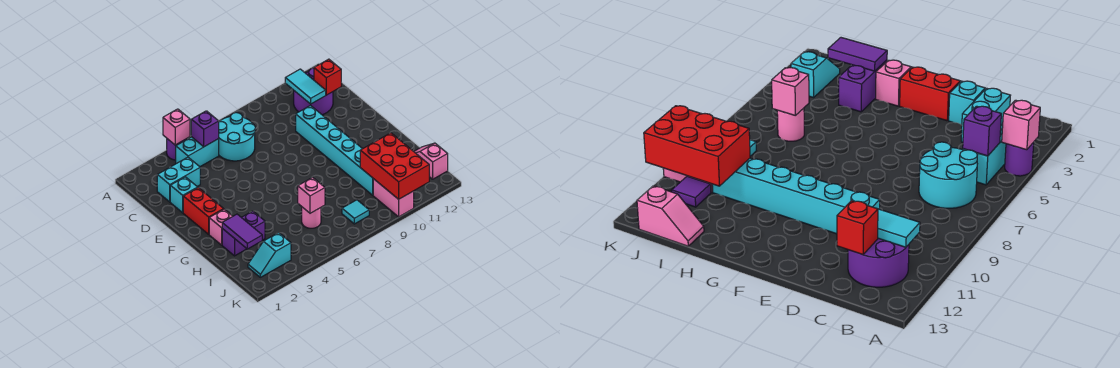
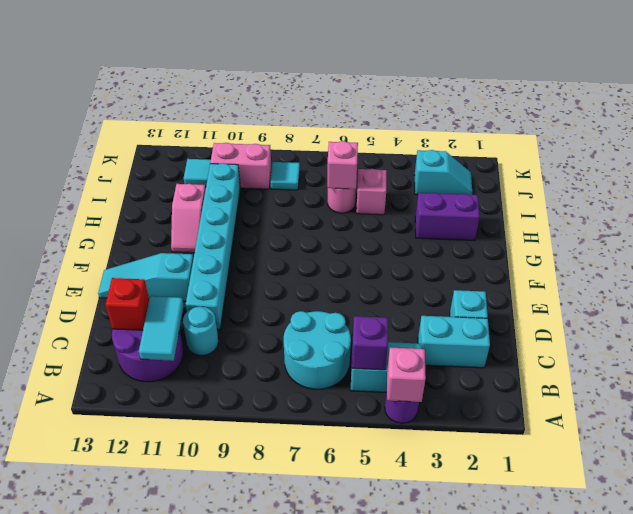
none -> cyan round brick C10 level 1
red brick E2:F2 level 1 -> none
none -> cyan slope E11:E13 level 1 top 11
pink brick G2 level 1 -> pink brick I5 level 1
purple tile H2:I2 level 2 -> none
red brick I10:K11 level 2 -> none
pink slope I13:J13 level 1 top J -> pink slope G11:H11 level 1 top H
pink brick J10:K10 level 1 -> pink brick J9:J10 level 1
purple tile J11 level 1 -> cyan tile J11 level 1

